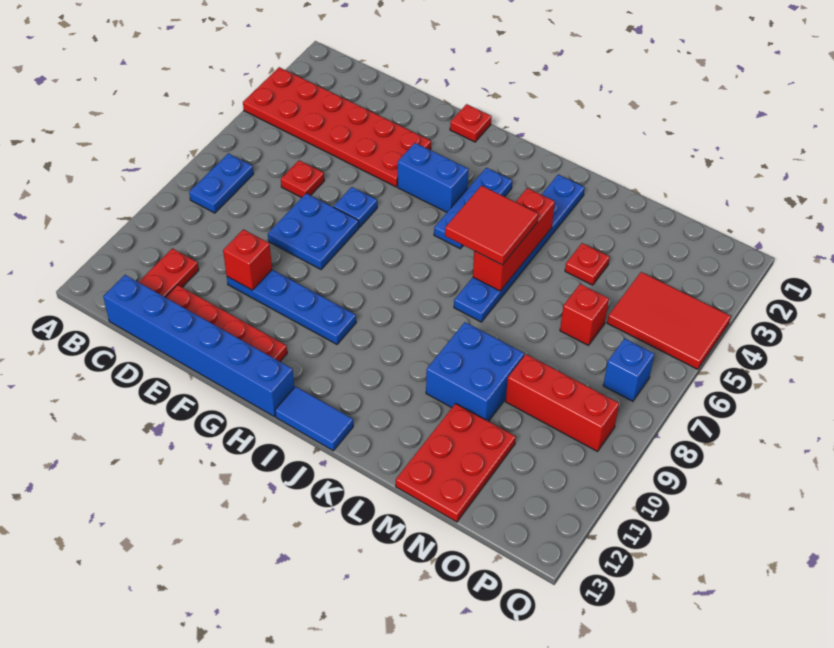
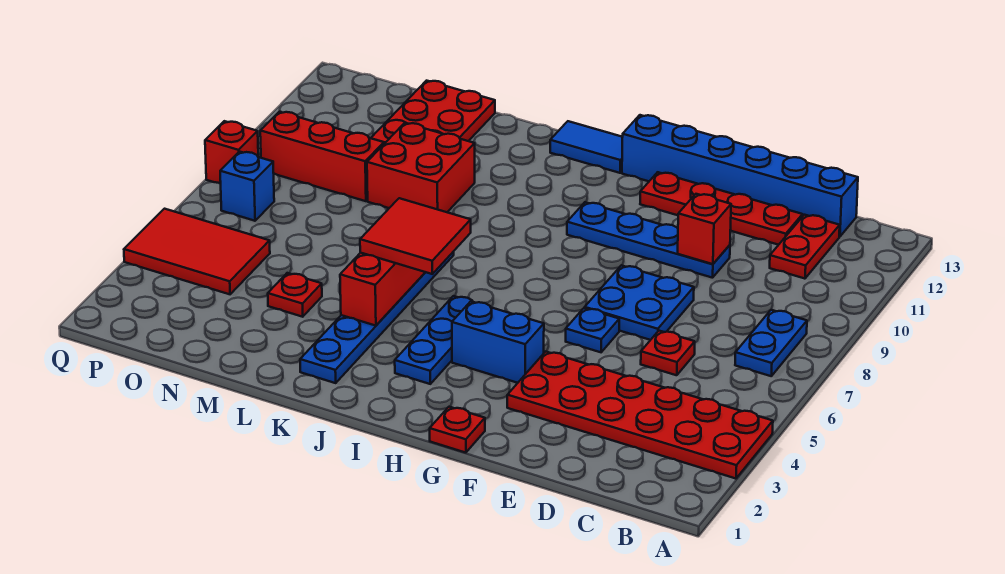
blue brick L9:M10 level 1 -> red brick L9:M10 level 1
red brick N6 level 1 -> red brick Q8 level 1

